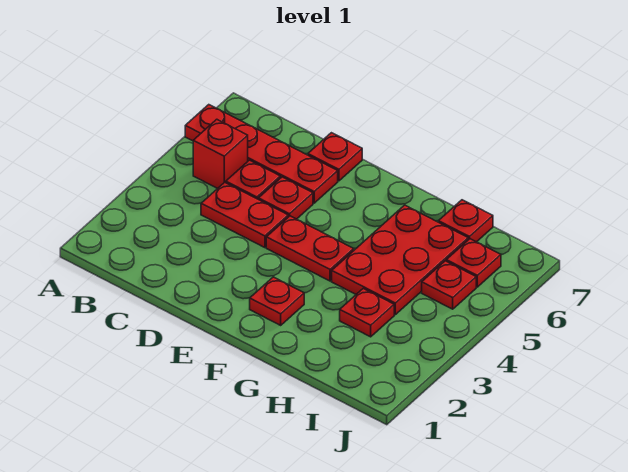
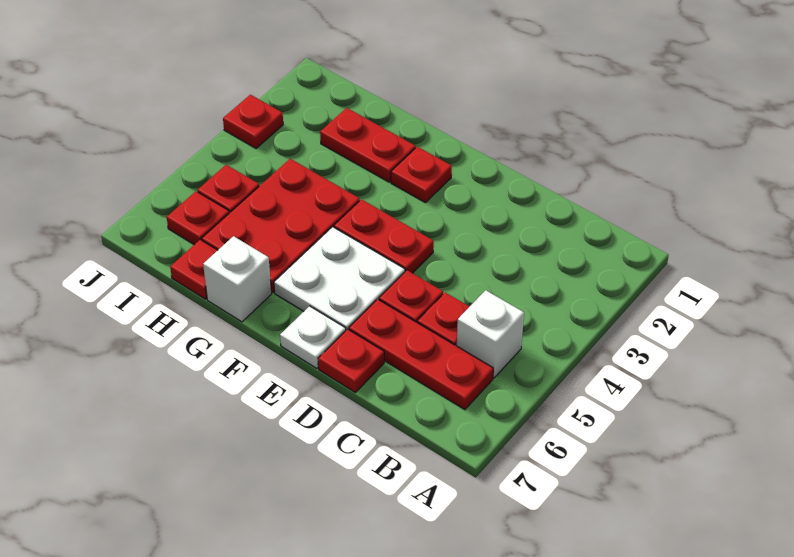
red plate A6:D6 level 1 -> red plate B6:D6 level 1
red brick B5 level 1 -> white brick B5 level 1
red plate C4:D4 level 1 -> red plate G2:H2 level 1
none -> white plate E5:F6 level 1
none -> white plate E7 level 1
none -> white brick G7 level 1
red plate H3 level 1 -> red plate J3 level 1

